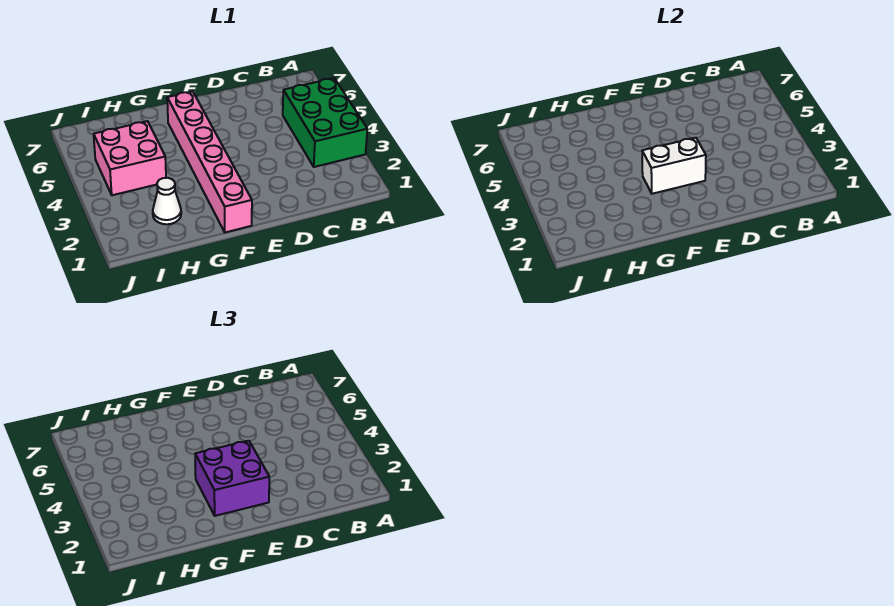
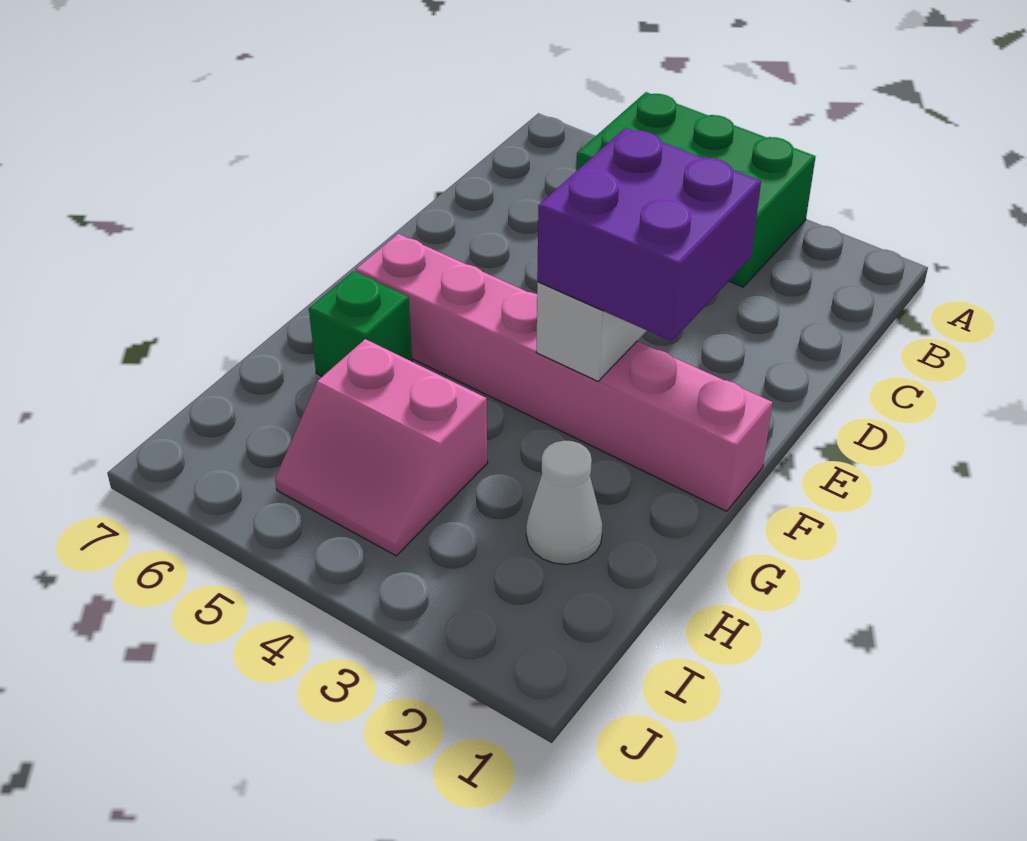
none -> green brick G6 level 1
pink brick H4:I5 level 1 -> pink slope H4:I5 level 1 top H

